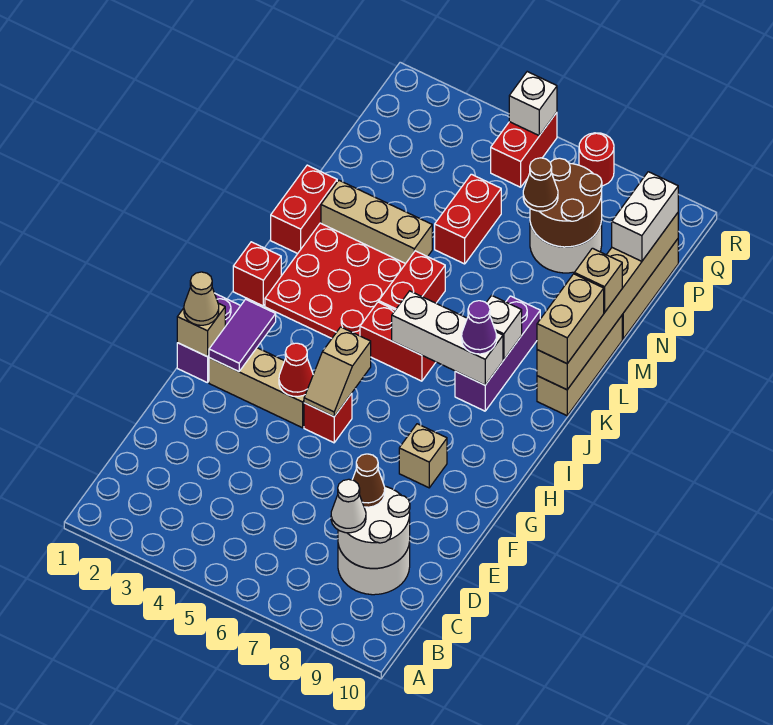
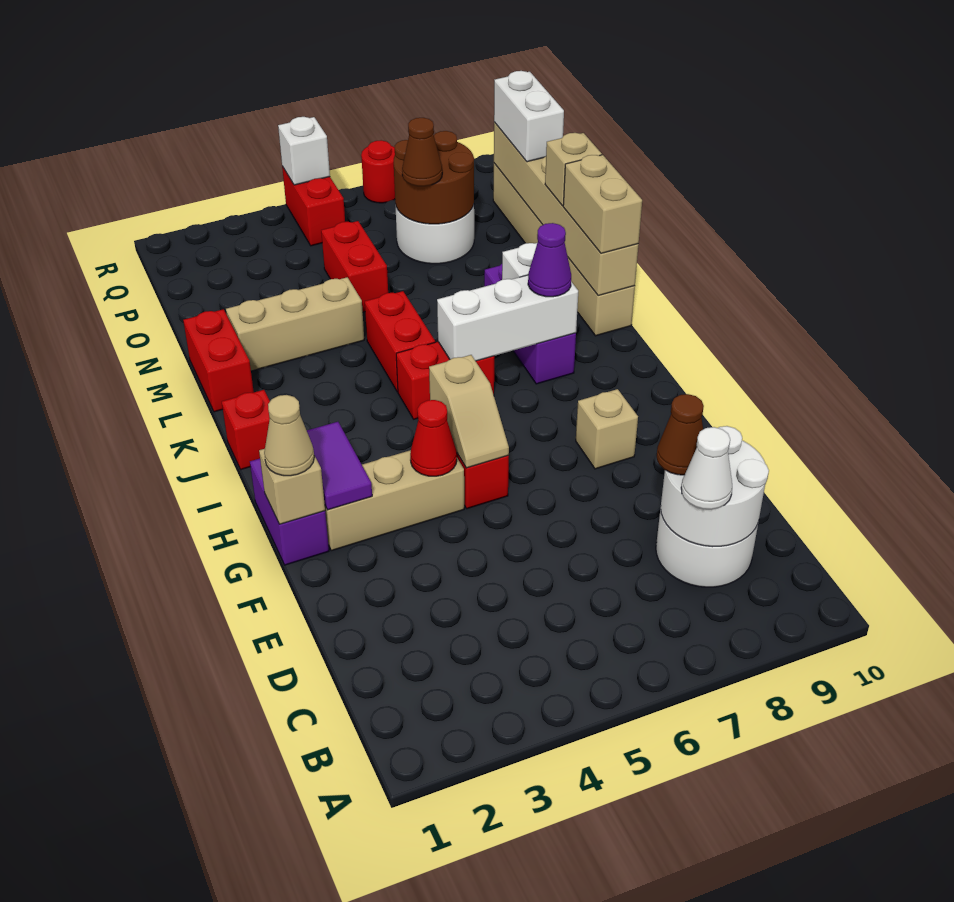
red plate J2:L4 level 1 -> none

